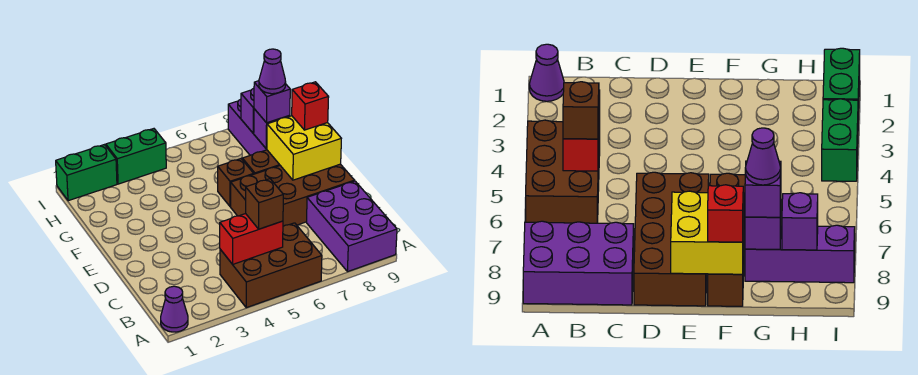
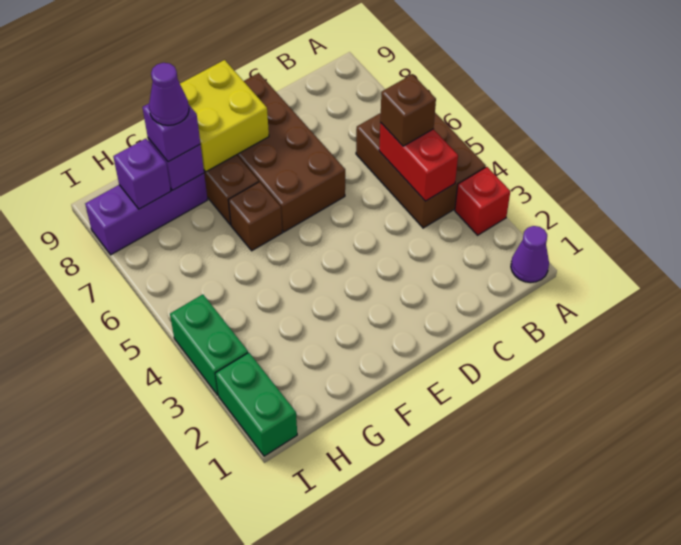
purple brick A8:C9 level 1 -> none
red brick F9 level 3 -> red brick A3 level 1

